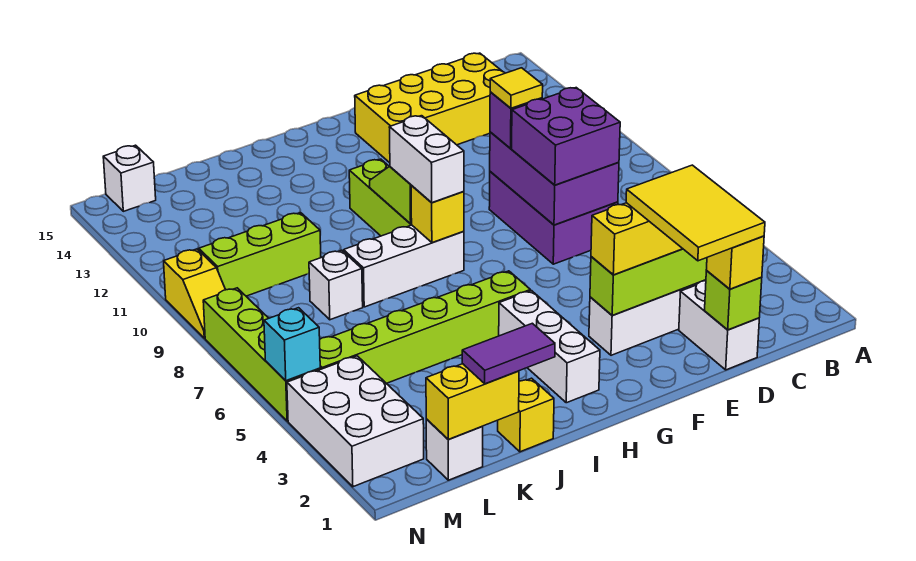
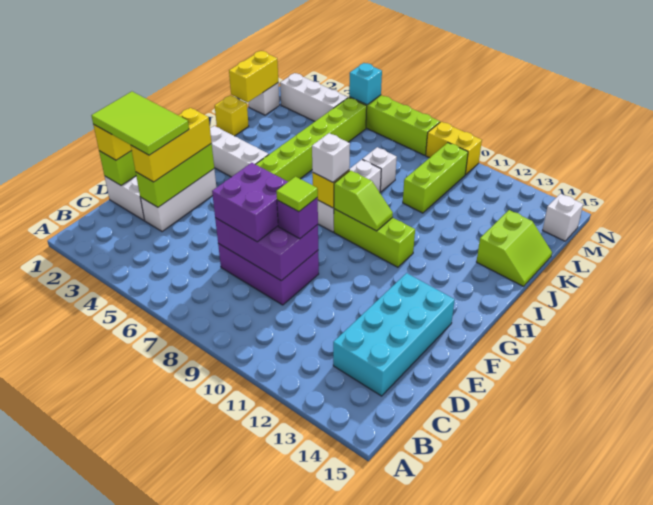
yellow brick C13:F14 level 1 -> cyan brick C13:F14 level 1
yellow tile D1:E3 level 4 -> lime tile D1:E3 level 4
yellow tile E9 level 4 -> lime tile E9 level 4
white brick H8:H9 level 3 -> white brick H8 level 3
purple tile J1:K1 level 3 -> none
none -> lime slope J14:K15 level 1 top 14
white brick M2:N4 level 1 -> white brick M2:M4 level 1
yellow slope N9:N10 level 1 top 10 -> yellow brick N9:N10 level 1

